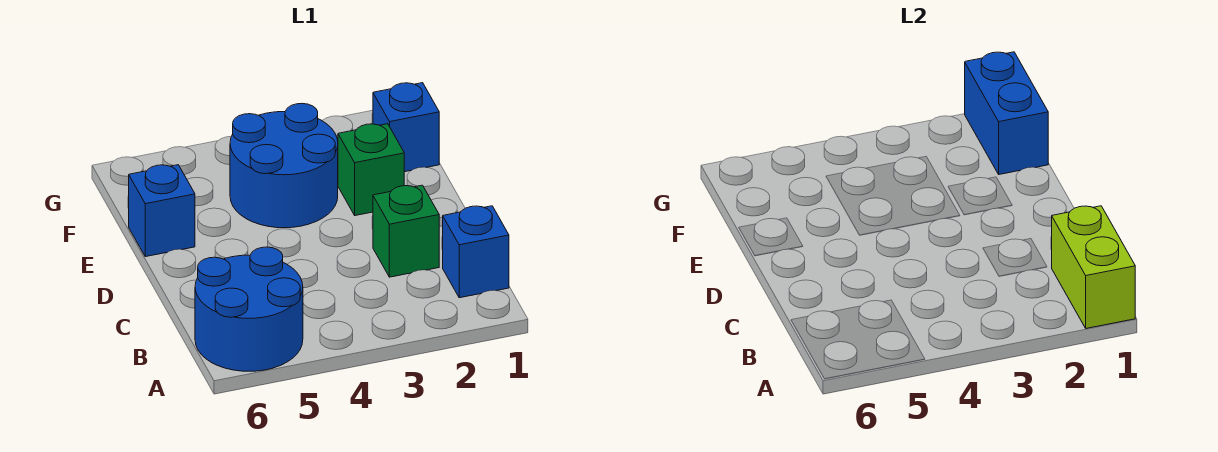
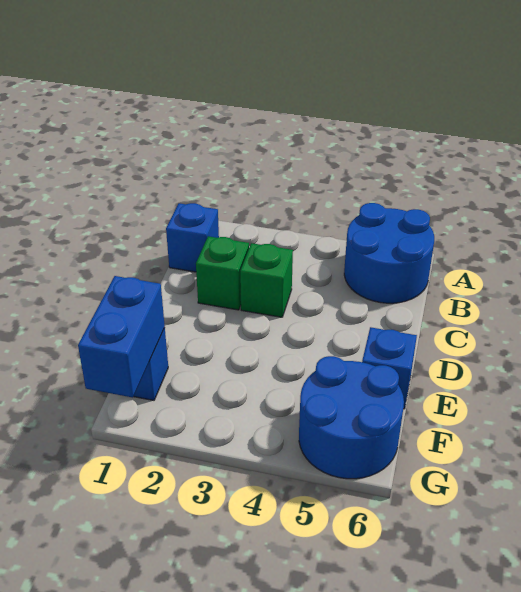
lime brick A1:B1 level 2 -> none
green brick E2 level 1 -> green brick C3 level 1
blue round brick E3:F4 level 1 -> blue round brick F5:G6 level 1

